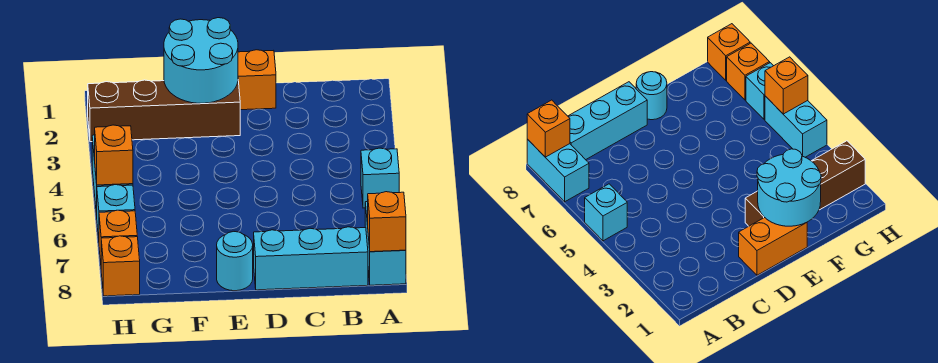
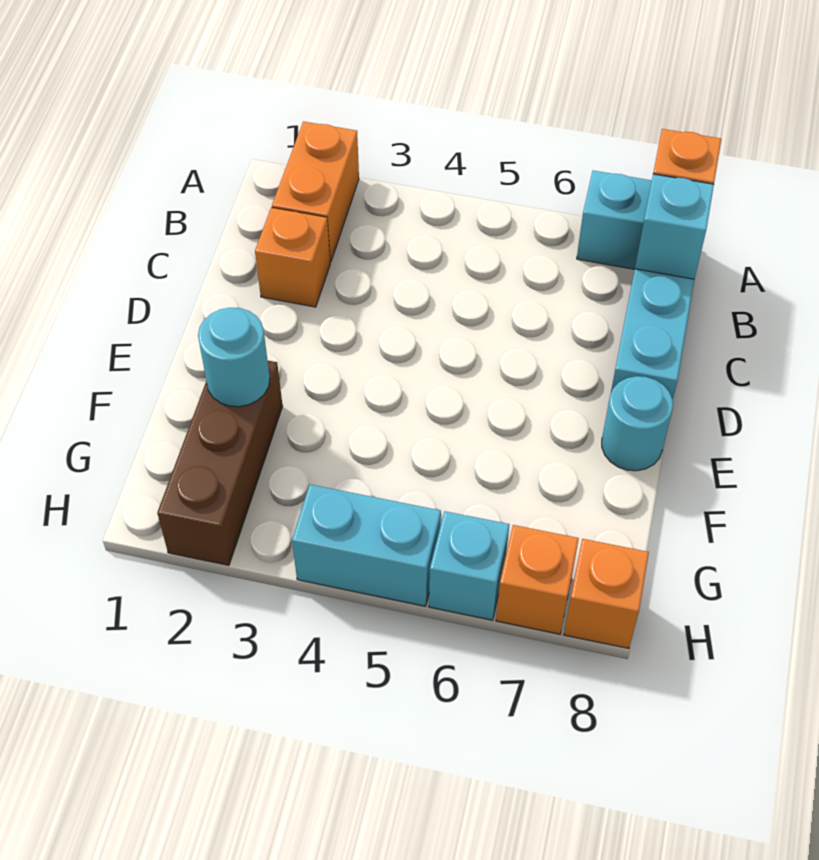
cyan brick A5 level 1 -> cyan brick B8 level 2
orange brick D1:E1 level 1 -> orange brick A2:B2 level 1
cyan round brick E1:F2 level 2 -> cyan round brick F2 level 2
brown brick E2:H2 level 1 -> brown brick F2:H2 level 1
orange brick H5 level 2 -> orange brick C2 level 1

